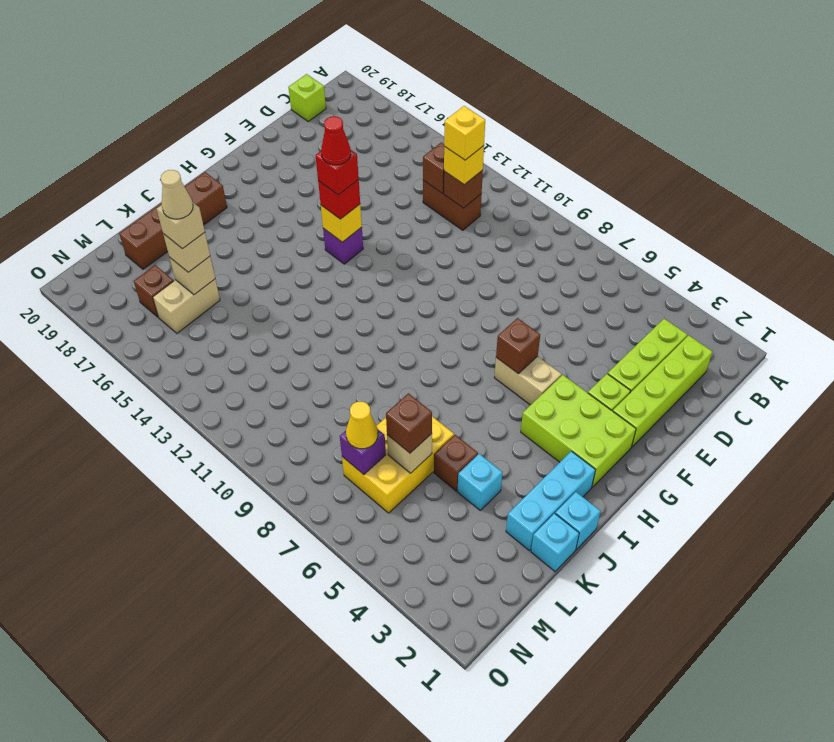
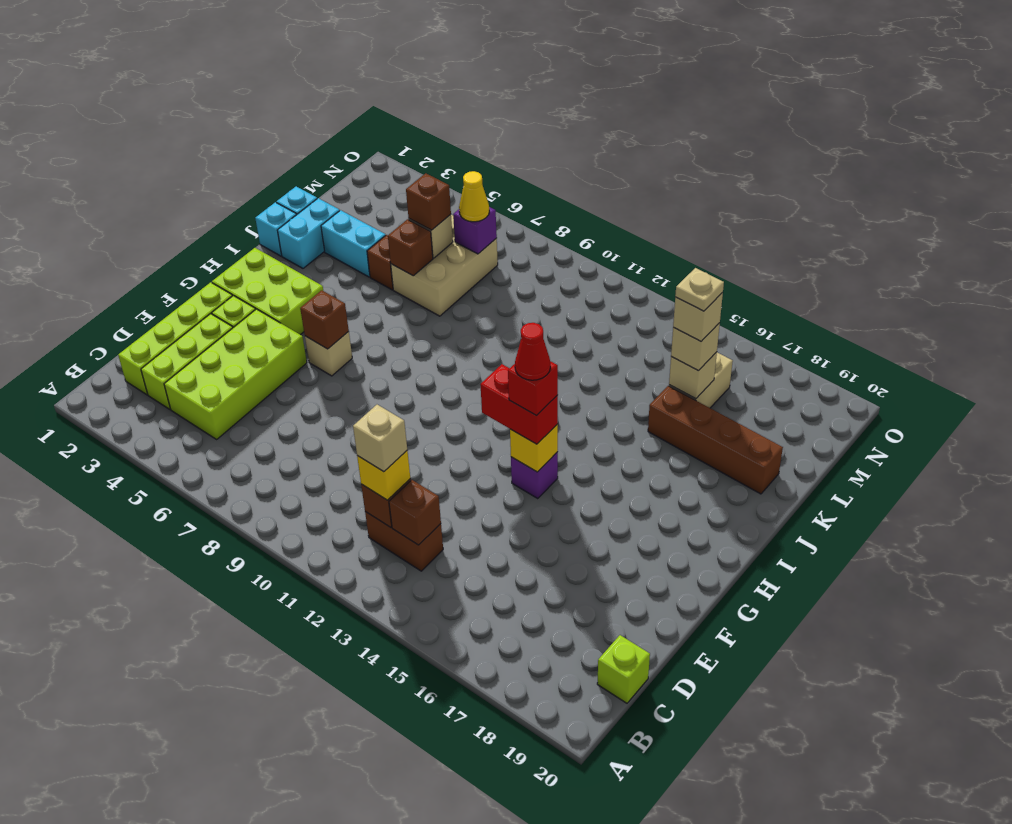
none -> lime brick C4:F5 level 1
yellow brick C12 level 4 -> tan brick C12 level 4
tan brick G5:G6 level 1 -> tan brick G6 level 1
red brick G14 level 3 -> red brick G13:G14 level 3
cyan brick I2:K2 level 1 -> cyan brick J2:K2 level 1
brown brick I19:L19 level 1 -> brown brick K16:K19 level 1
cyan brick K4 level 1 -> cyan brick K3:K4 level 1
yellow brick K6:M7 level 1 -> tan brick K6:M7 level 1
tan cone L16 level 5 -> tan plate L16 level 5
brown brick M17 level 1 -> brown brick K6 level 2

